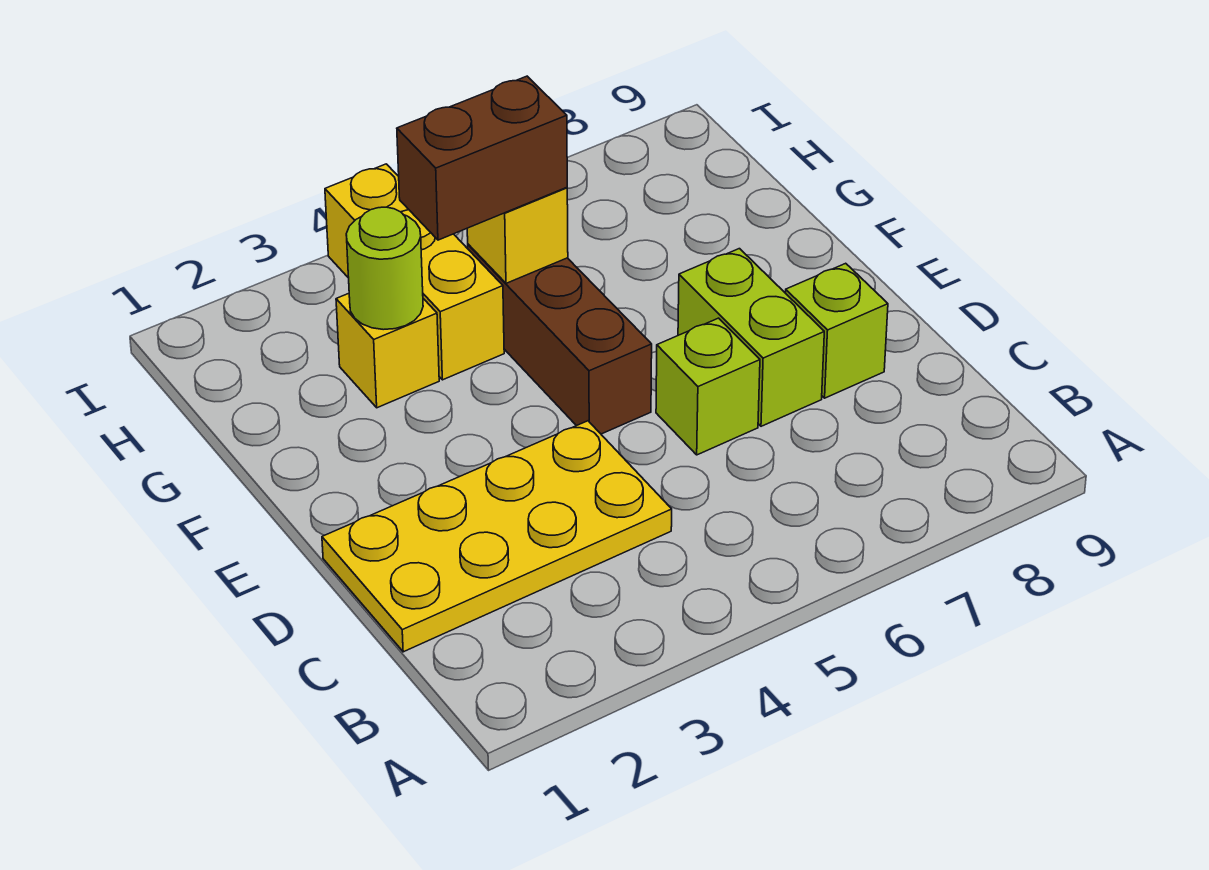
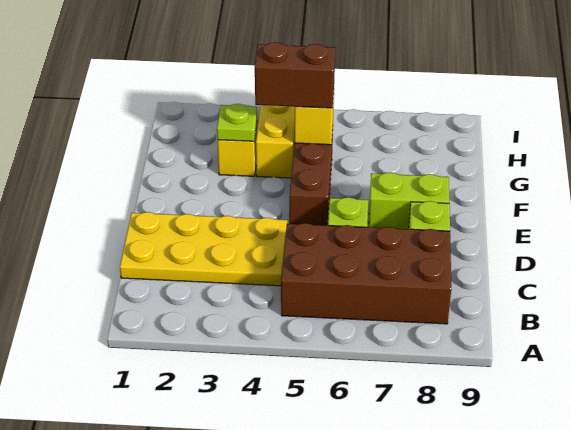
none -> brown brick B5:C8 level 1
lime brick D7:E7 level 1 -> lime brick E7:E8 level 1
lime round brick G3 level 2 -> lime plate G3 level 2

